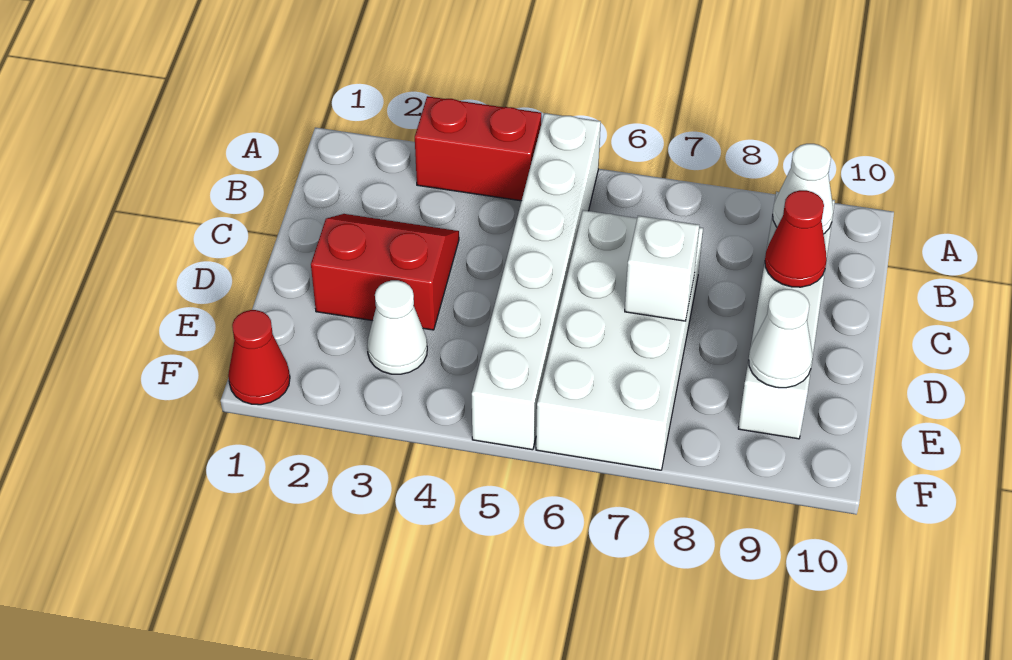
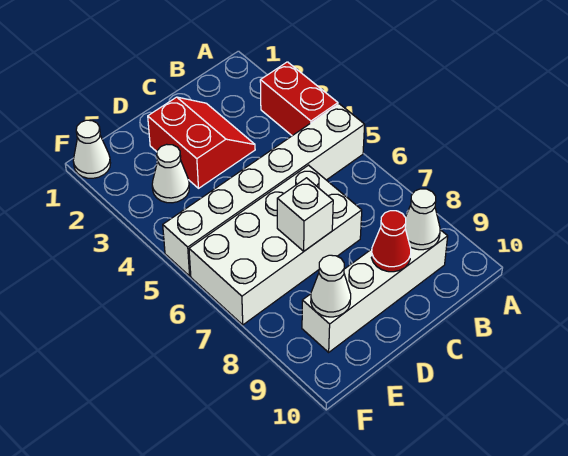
red cone F1 level 1 -> white cone F1 level 1

